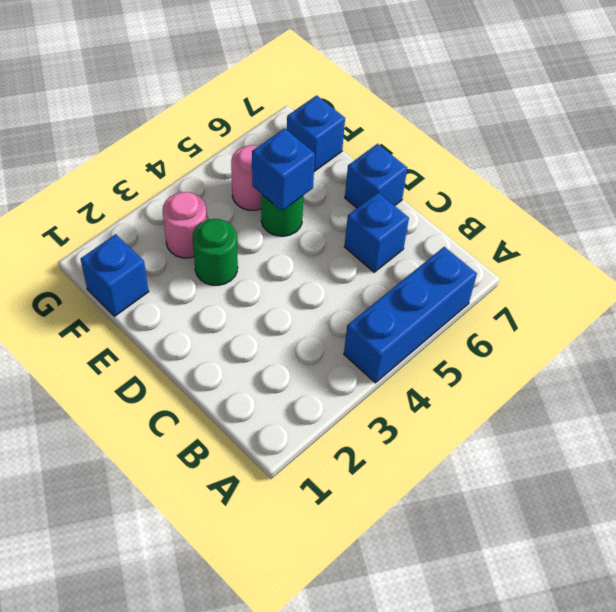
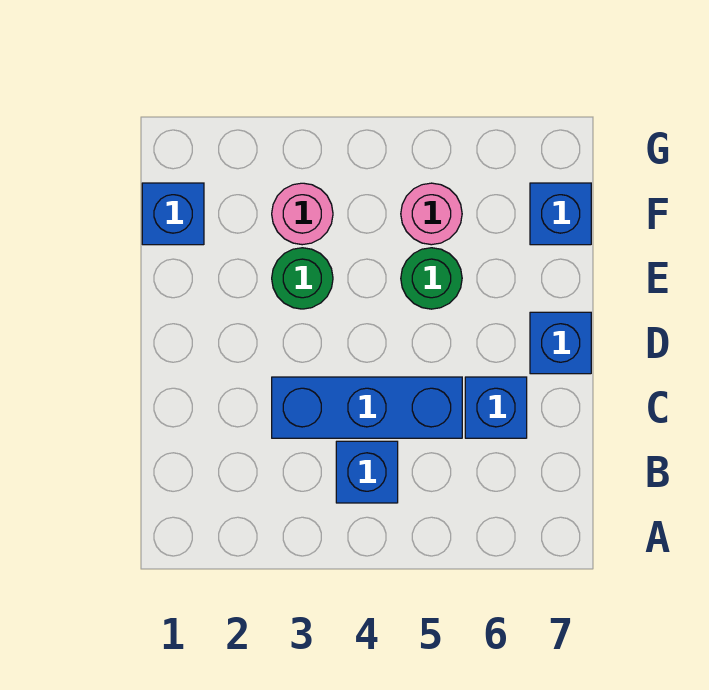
blue brick A4:A6 level 1 -> blue brick C3:C5 level 1
blue brick E5 level 2 -> blue brick B4 level 1

